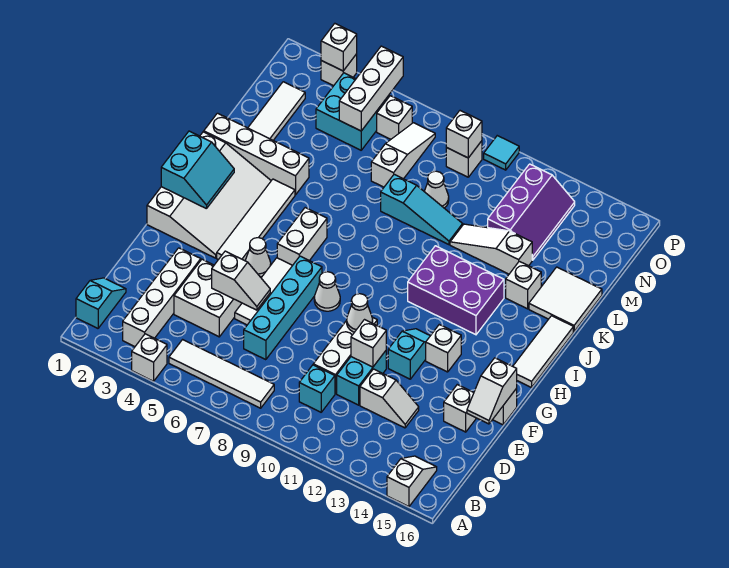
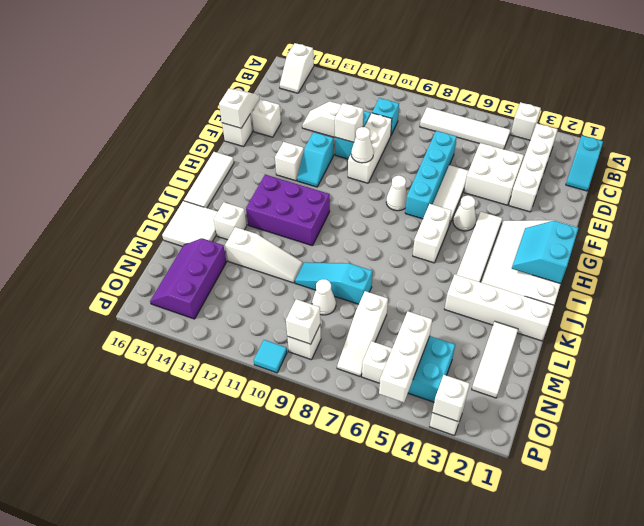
white slope E5:E6 level 2 top 5 -> none
purple slope M12:O13 level 1 top 12 -> purple slope M14:O15 level 1 top 14

